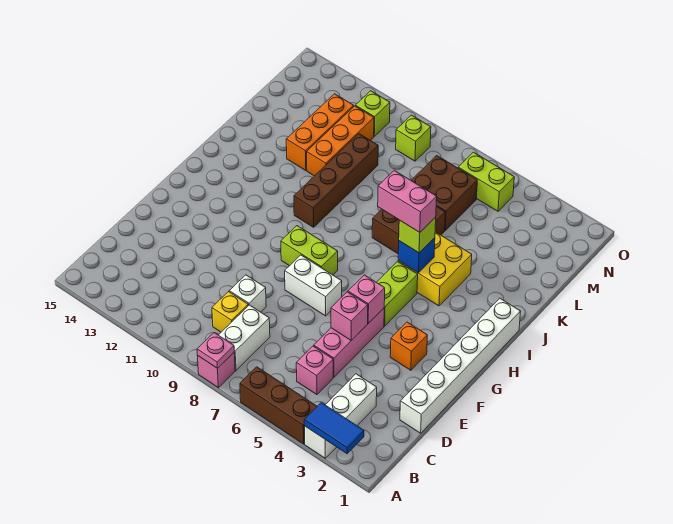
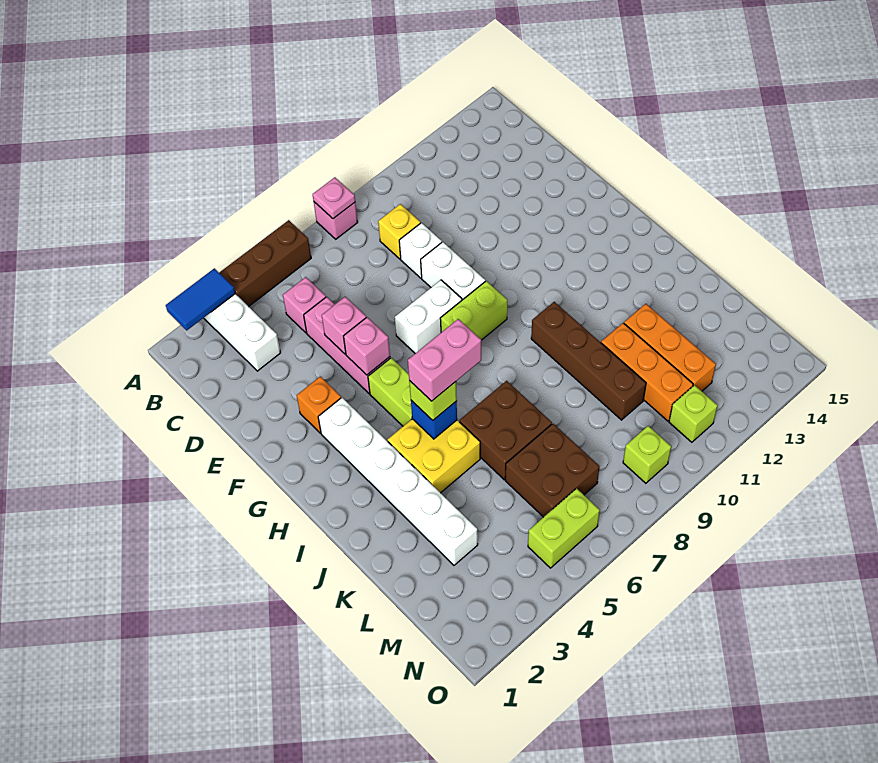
white brick B8:C8 level 1 -> white brick E9:F9 level 1
white brick D1:I1 level 1 -> white brick G3:L3 level 1

